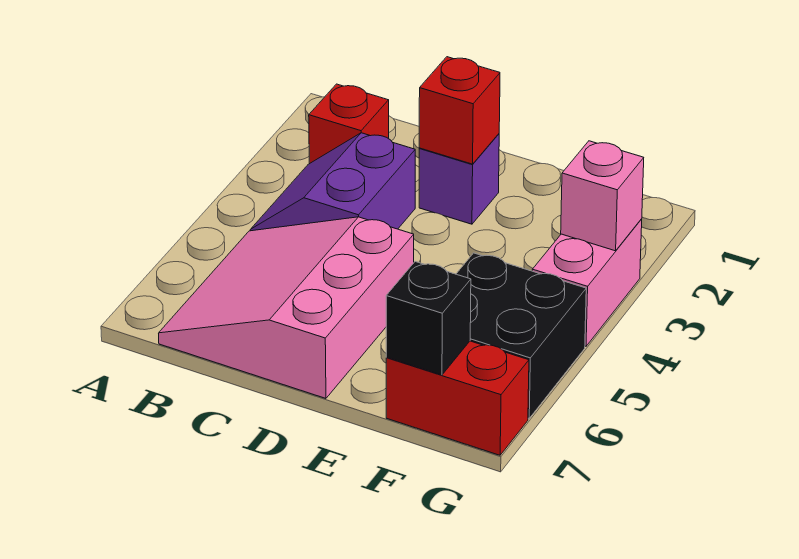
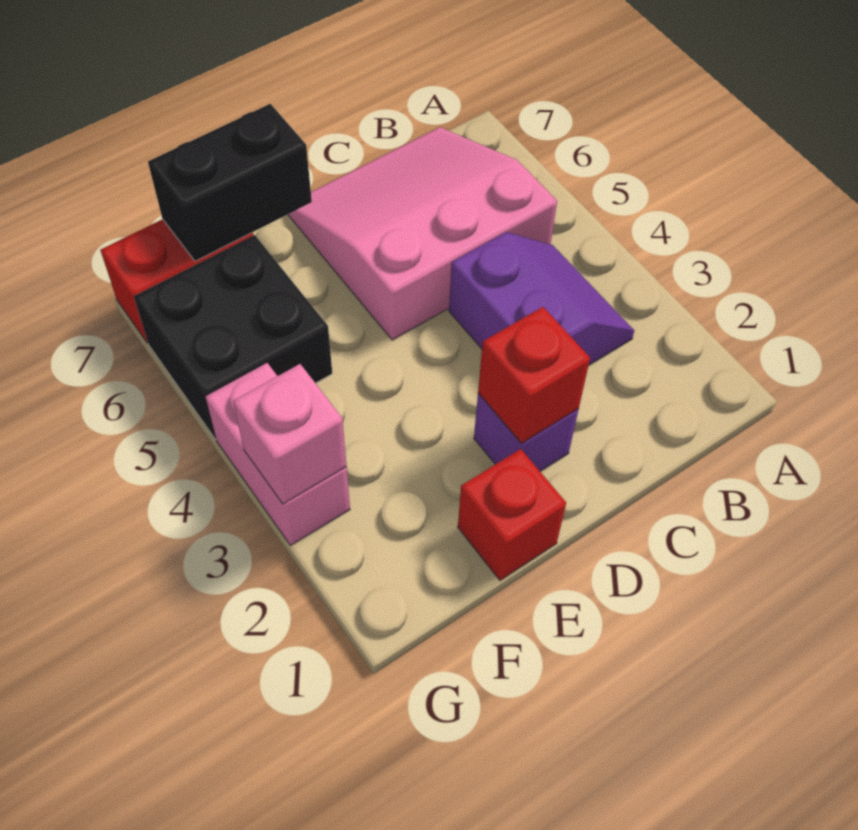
red brick B2 level 1 -> red brick E1 level 1
pink slope B5:D7 level 1 top D -> pink slope B5:D7 level 1 top 5
black brick F7 level 2 -> black brick E7:F7 level 2

